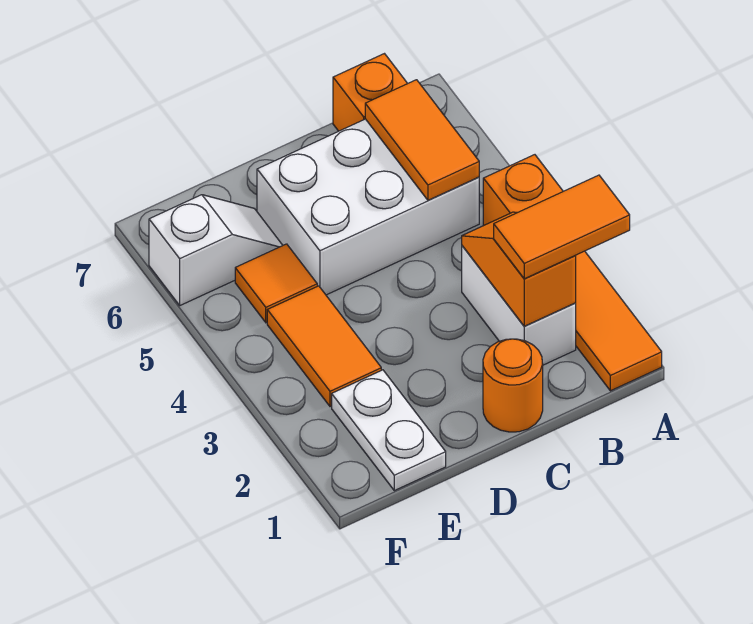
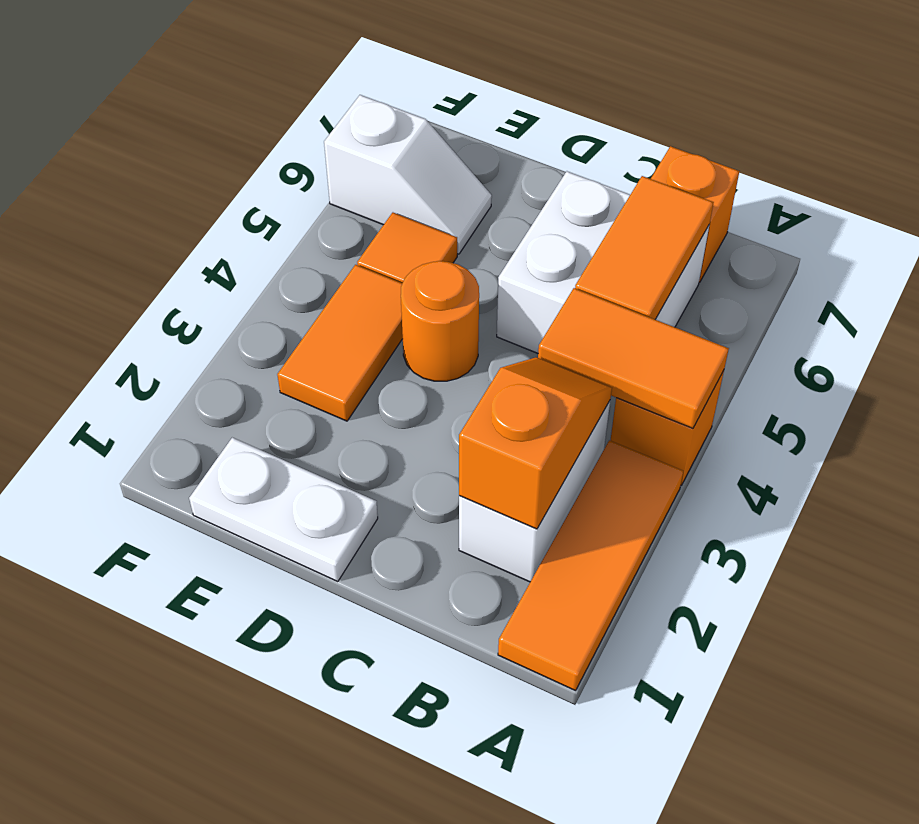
orange tile A2:B2 level 3 -> orange tile A4:B4 level 2
white brick B5:D6 level 1 -> white brick B5:C6 level 1
orange round brick C1 level 1 -> orange round brick D4 level 1
white plate E1:E2 level 1 -> white plate D1:E1 level 1

